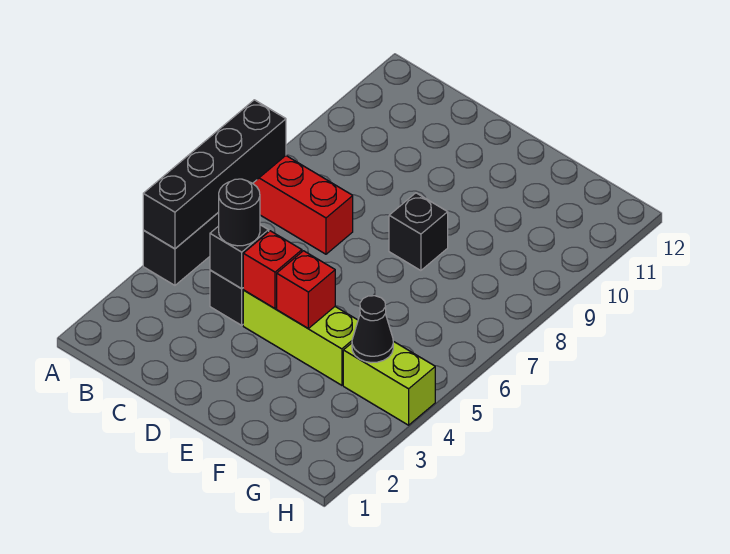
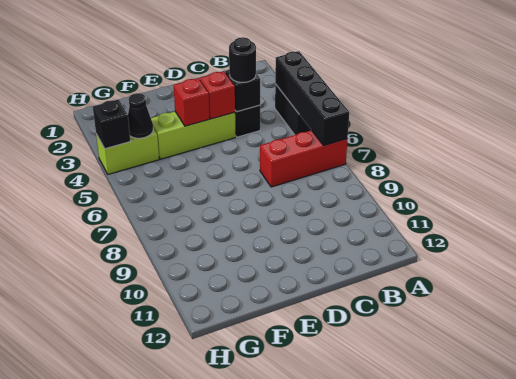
black brick E8 level 1 -> black brick H4 level 2

